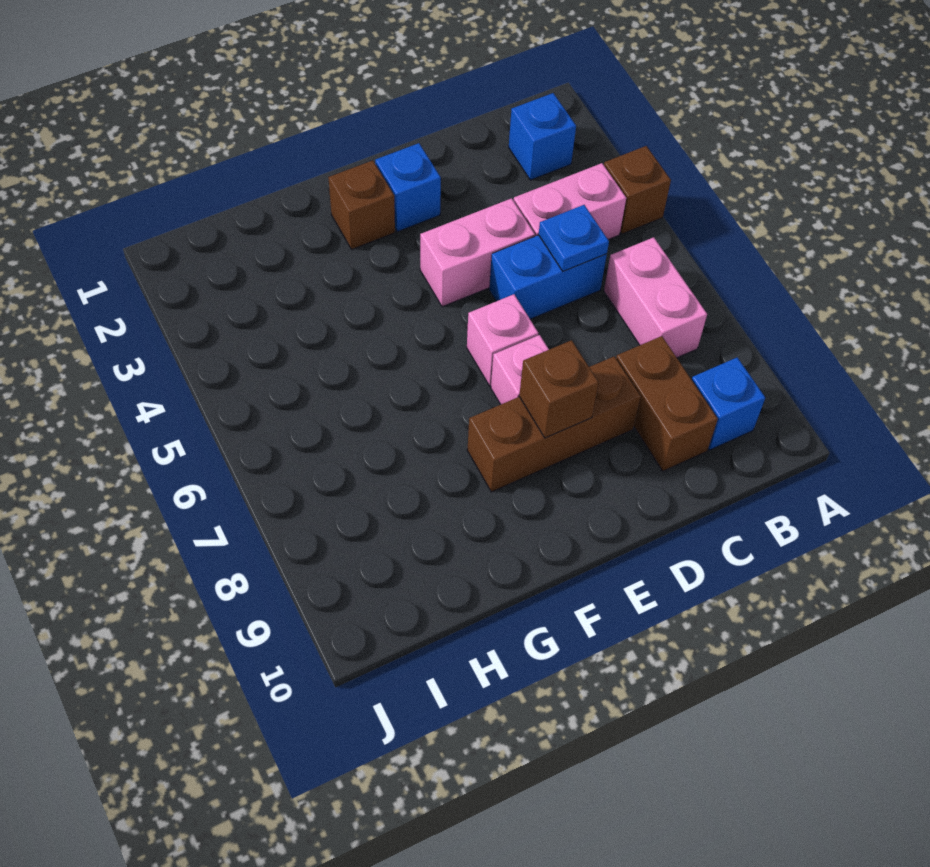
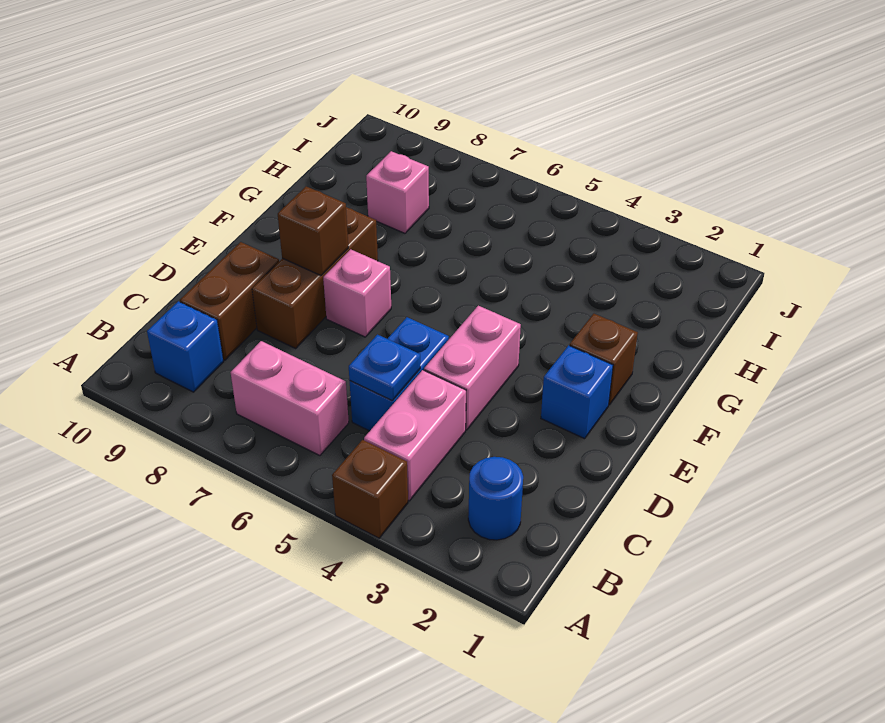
blue brick B2 level 1 -> blue round brick B2 level 1
brown brick C8:C9 level 1 -> brown brick C9:D9 level 1
pink brick E6 level 1 -> pink brick H8 level 1

